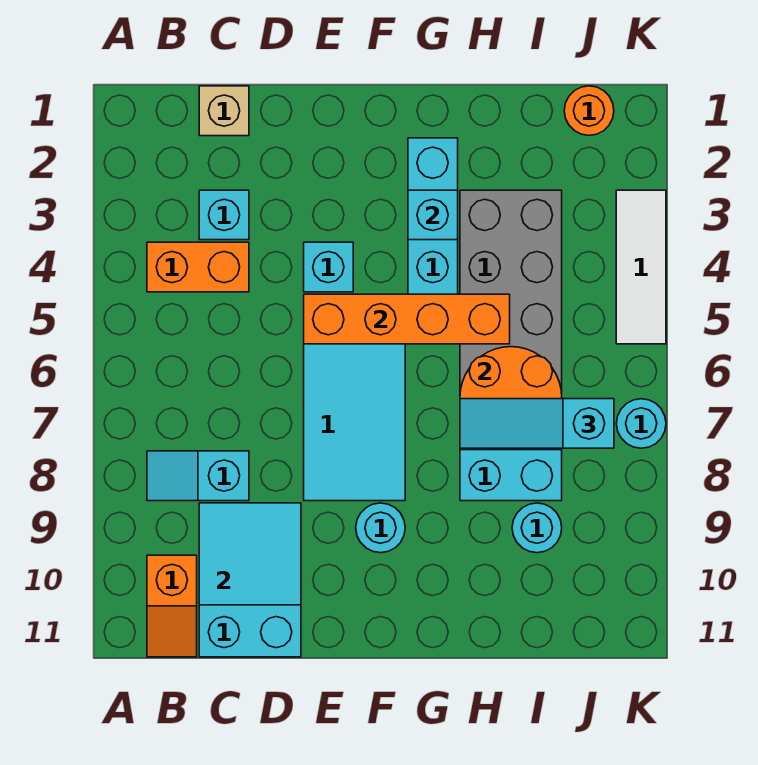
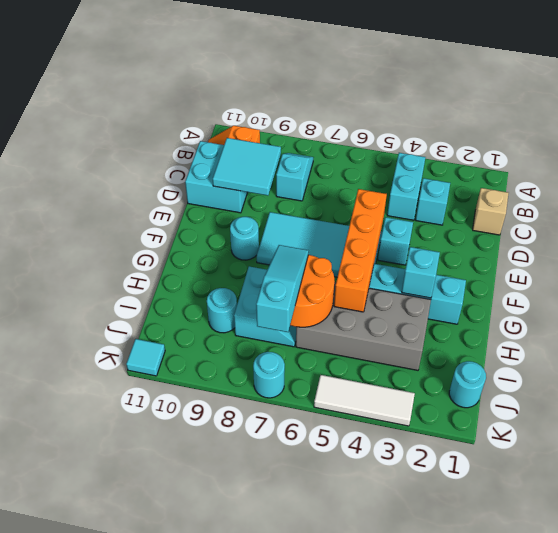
orange brick B4:C4 level 1 -> cyan brick B4:C4 level 1
orange round brick J1 level 1 -> cyan round brick J1 level 1
none -> cyan tile K11 level 1

